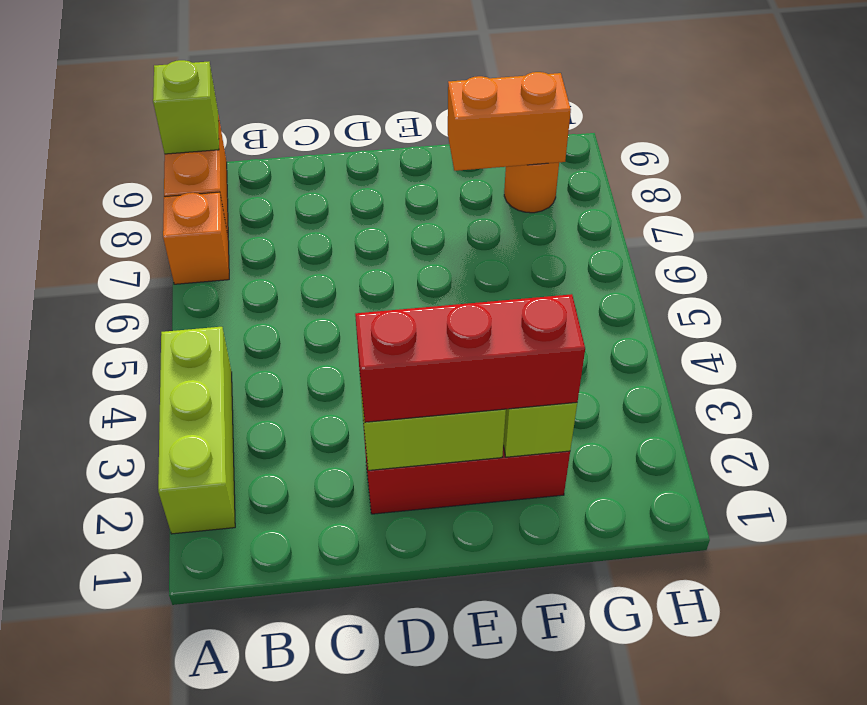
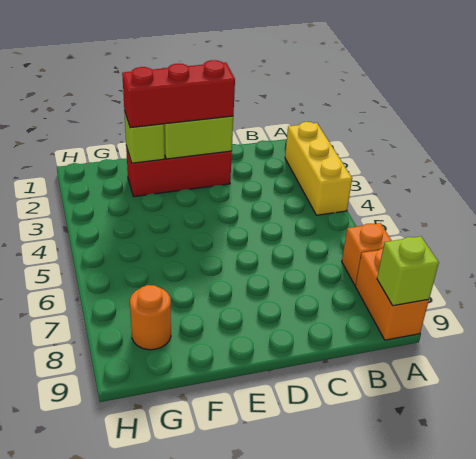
lime brick A2:A4 level 1 -> yellow brick A2:A4 level 1
orange brick F8:G8 level 2 -> none

